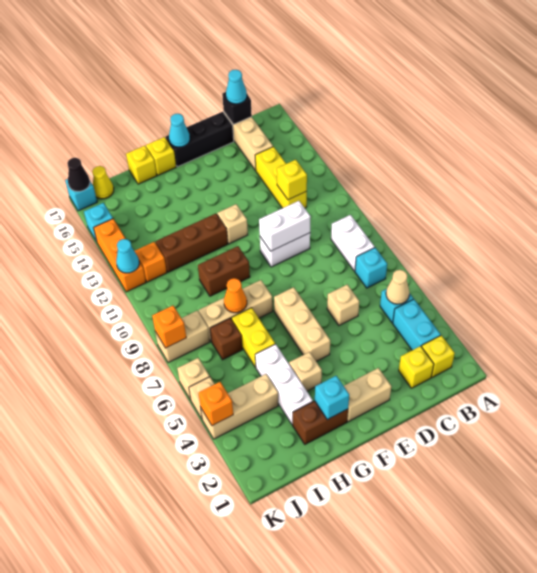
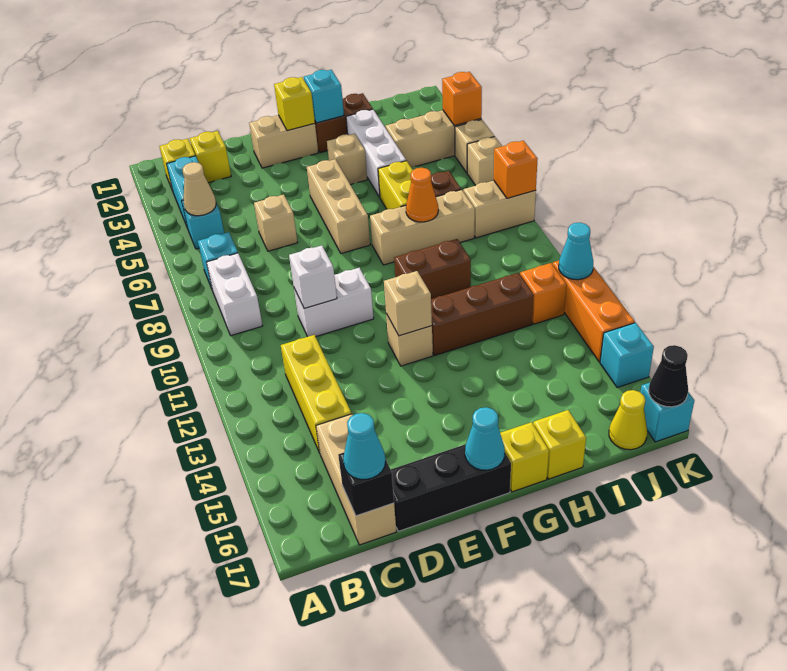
yellow brick C12 level 2 -> yellow brick F2 level 2
white brick D10:E10 level 2 -> white brick D10 level 2
none -> tan brick F12 level 2

